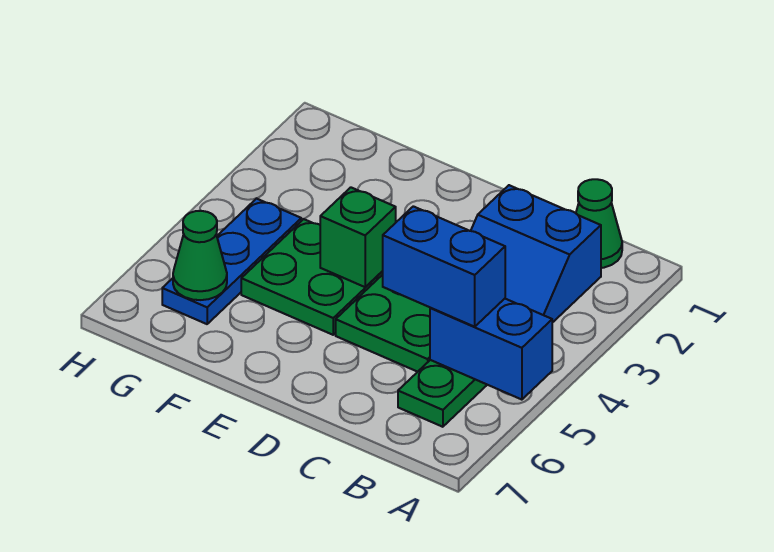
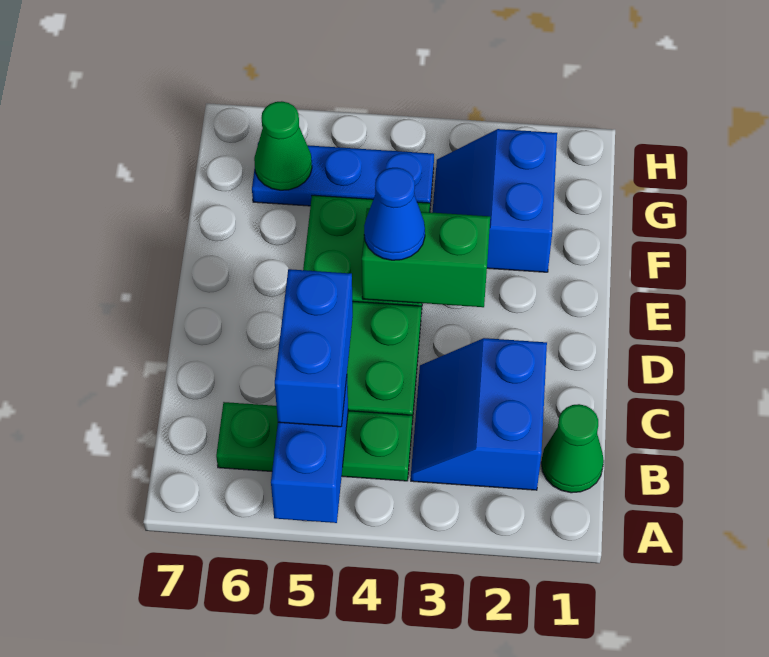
green brick E4 level 2 -> green brick E3:E4 level 2
none -> blue cone E4 level 3
none -> blue slope F2:G3 level 1 top 2

